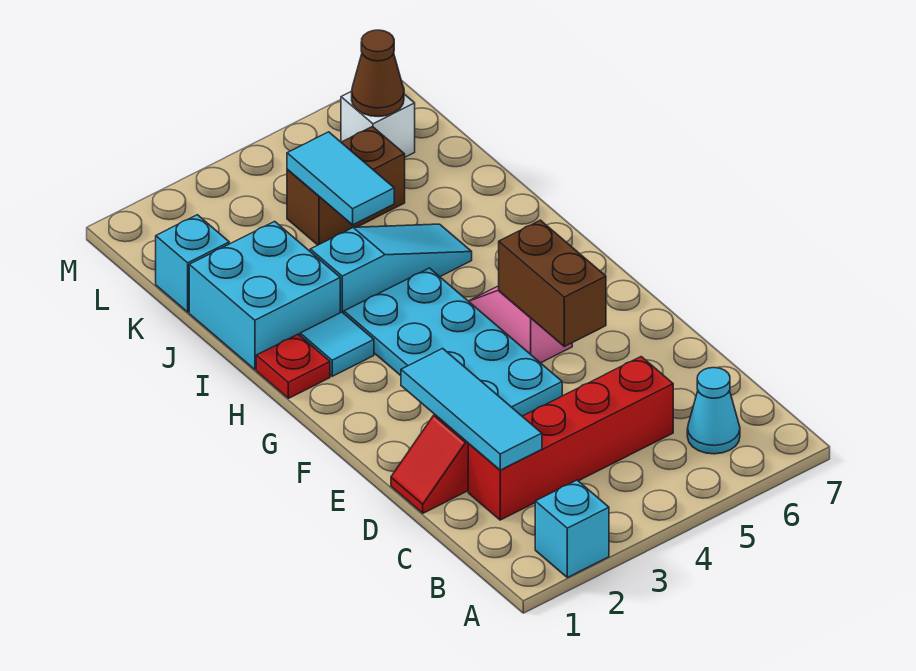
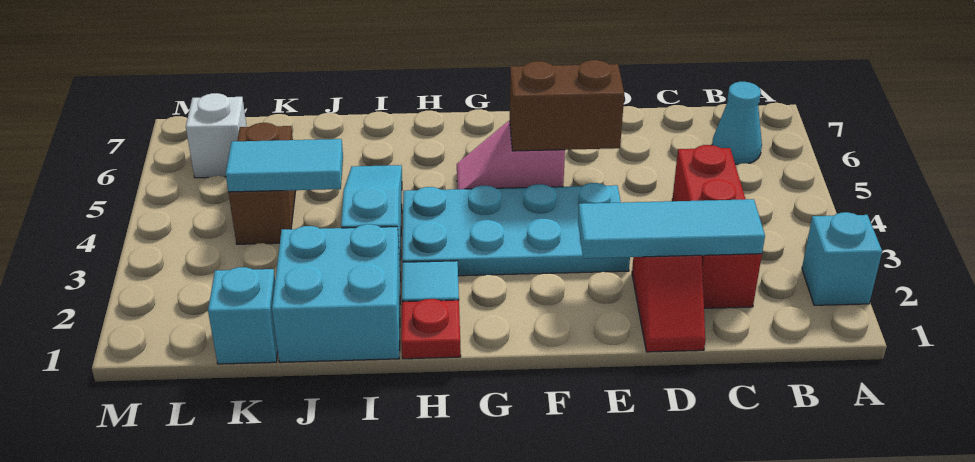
red brick C2:C5 level 1 -> red brick C2:C4 level 1
brown cone L6 level 2 -> none

